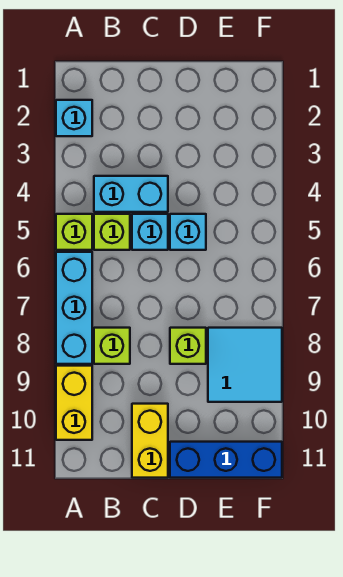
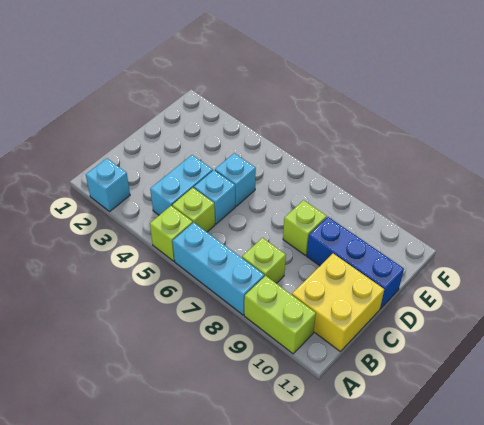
yellow brick A9:A10 level 1 -> lime brick A9:A10 level 1
yellow brick C10:C11 level 1 -> yellow brick B10:C11 level 1
blue brick D11:F11 level 1 -> blue brick D9:D11 level 1
cyan tile E8:F9 level 1 -> none

